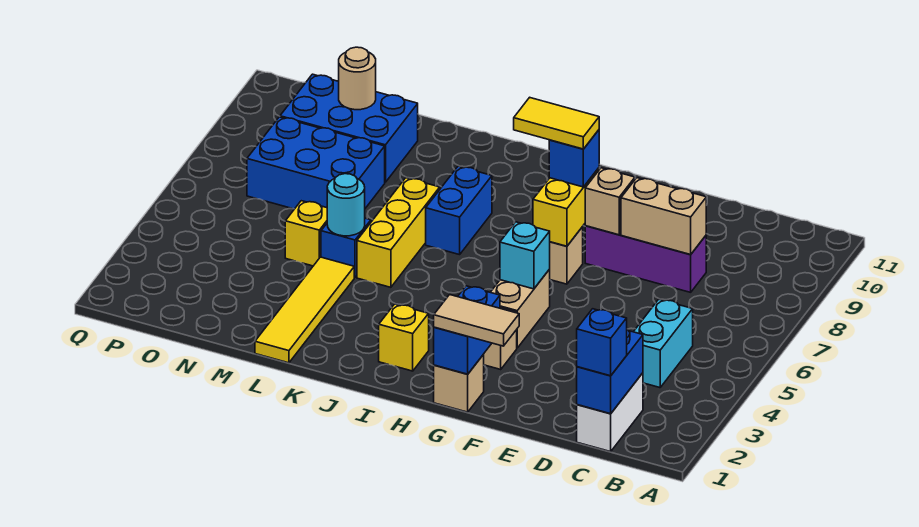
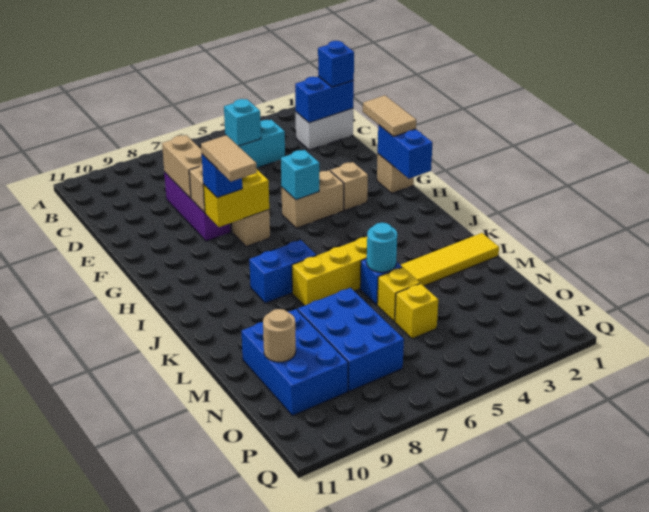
none -> cyan brick C5 level 2
blue brick G1:G2 level 2 -> blue brick G1:H1 level 2
yellow tile G8:H8 level 4 -> tan tile G8:H8 level 4
yellow brick I2 level 1 -> yellow brick N5 level 1

